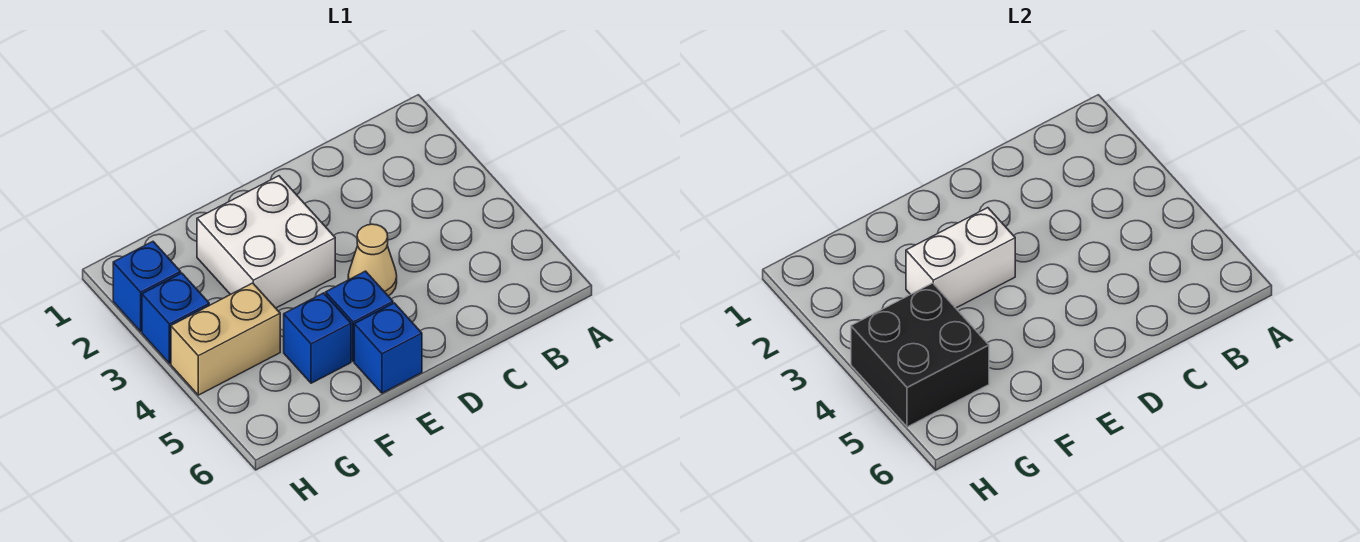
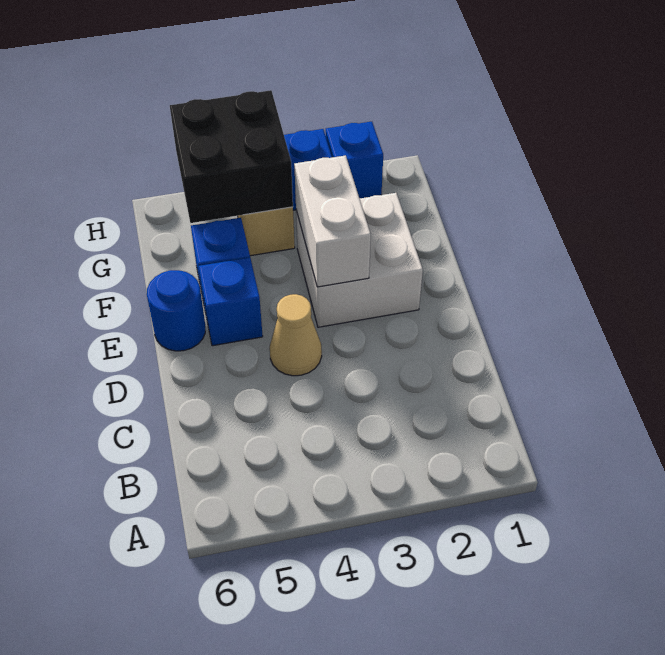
blue brick E6 level 1 -> blue round brick E6 level 1

